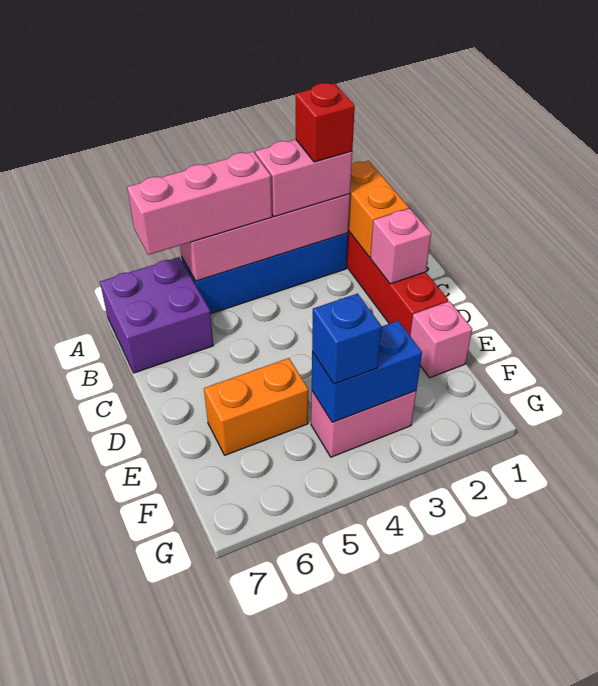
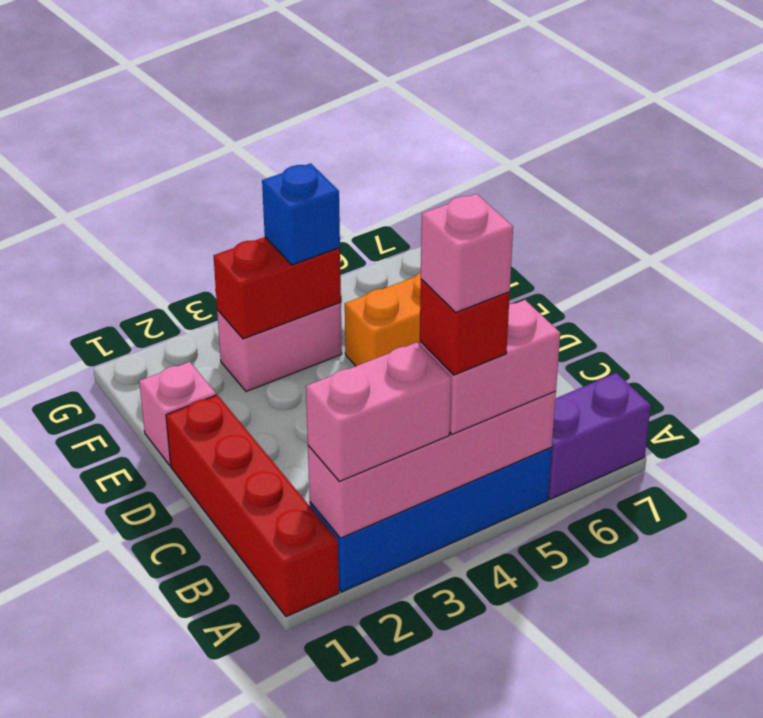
orange brick A1:B1 level 2 -> none
red brick A2 level 4 -> red brick A4 level 4
pink brick A4:A6 level 3 -> pink brick A4:A5 level 3
purple brick A6:B7 level 1 -> purple brick A6:A7 level 1
pink brick C1 level 2 -> pink brick A4 level 5
blue brick F3:F4 level 2 -> red brick F3:F4 level 2

